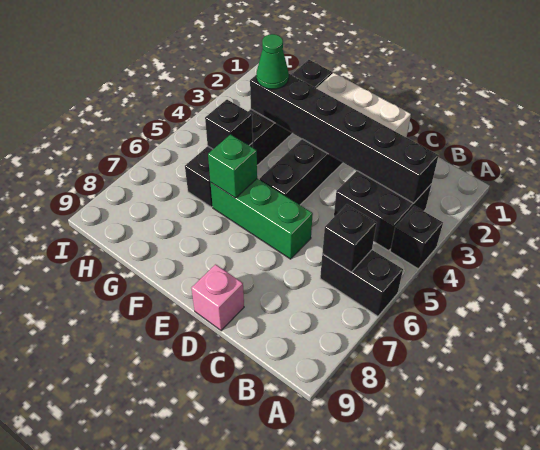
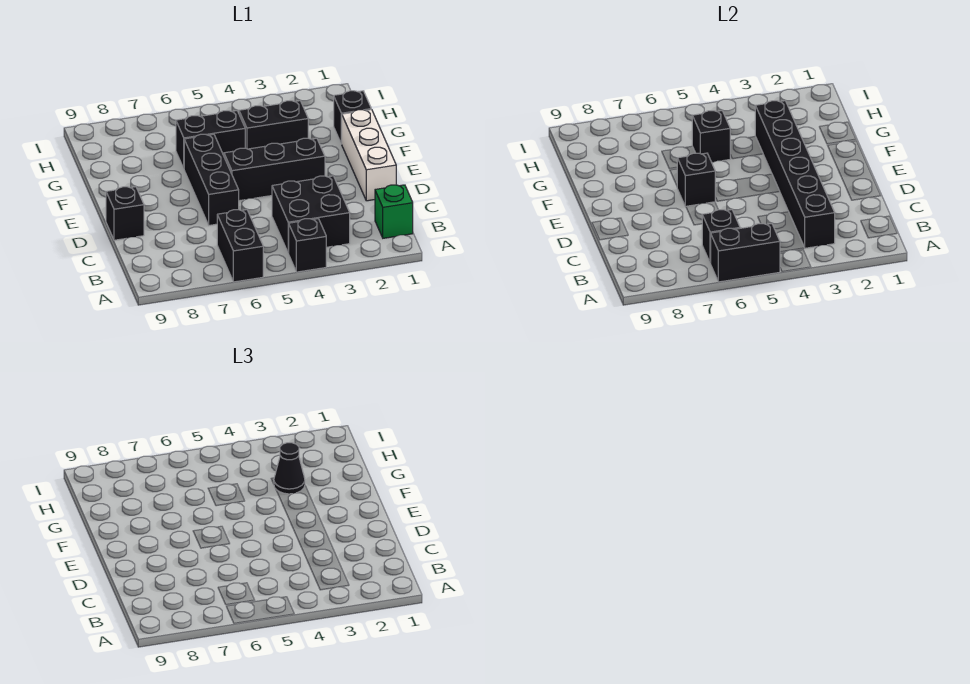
none -> black brick A5:A6 level 2
green brick D6:F6 level 1 -> black brick D6:F6 level 1
pink brick D9 level 1 -> black brick D9 level 1
none -> black brick E6 level 2
green brick F6 level 2 -> green brick B1 level 1
green cone G3 level 3 -> black cone G3 level 3

